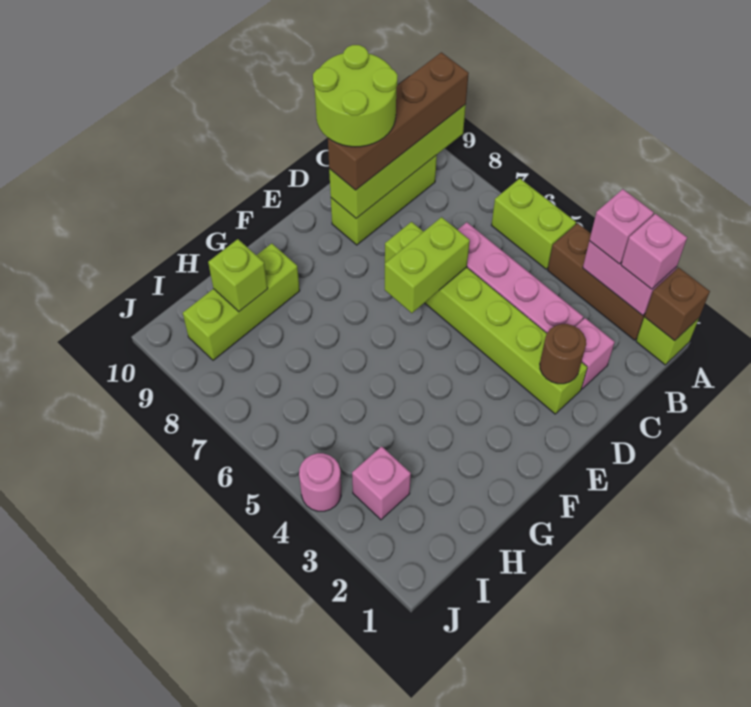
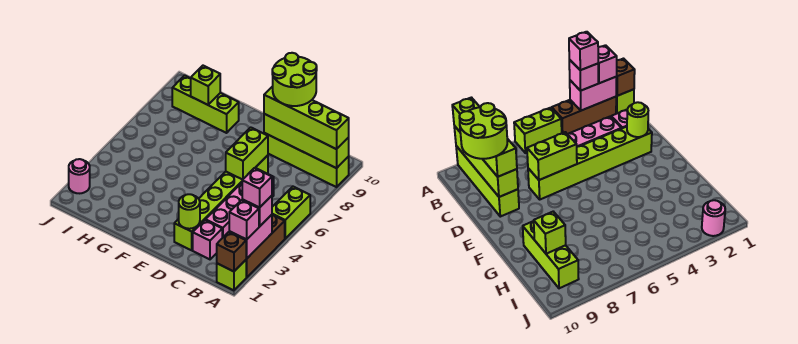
brown brick A9:D9 level 3 -> lime brick A9:D9 level 3
lime brick B9:D9 level 1 -> lime brick A9:D9 level 1
brown round brick D2 level 2 -> lime round brick D2 level 2
lime brick D6:E6 level 2 -> lime brick D6:D7 level 2
pink brick I3 level 1 -> pink brick A3 level 4
pink round brick J4 level 1 -> pink round brick J2 level 1

